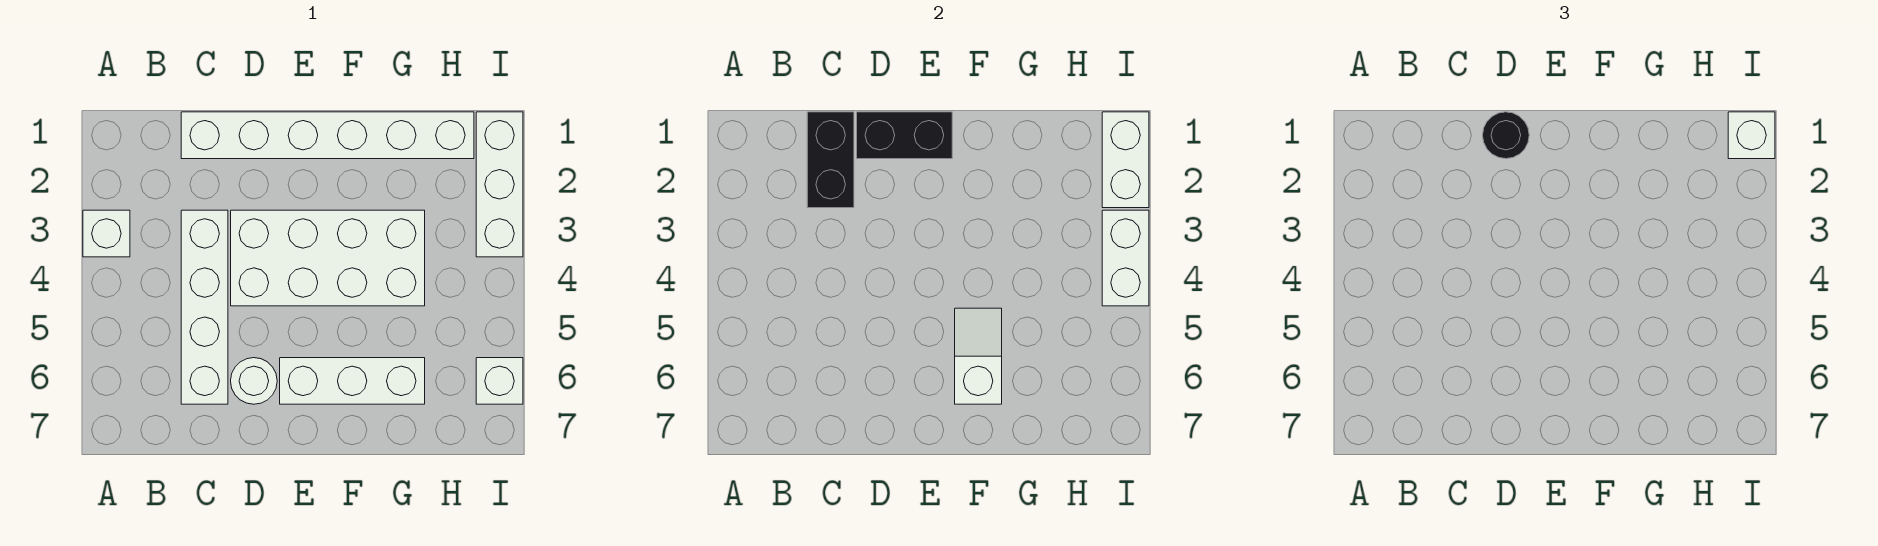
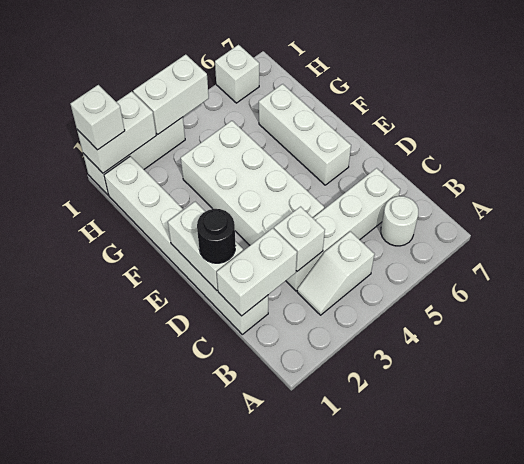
white brick A3 level 1 -> white brick C3 level 2
black brick C1:C2 level 2 -> white brick C1:C2 level 2
black brick D1:E1 level 2 -> white brick D1:E1 level 2
white round brick D6 level 1 -> white round brick B6 level 1
white slope F5:F6 level 2 top 6 -> white slope B3:B4 level 1 top 4

